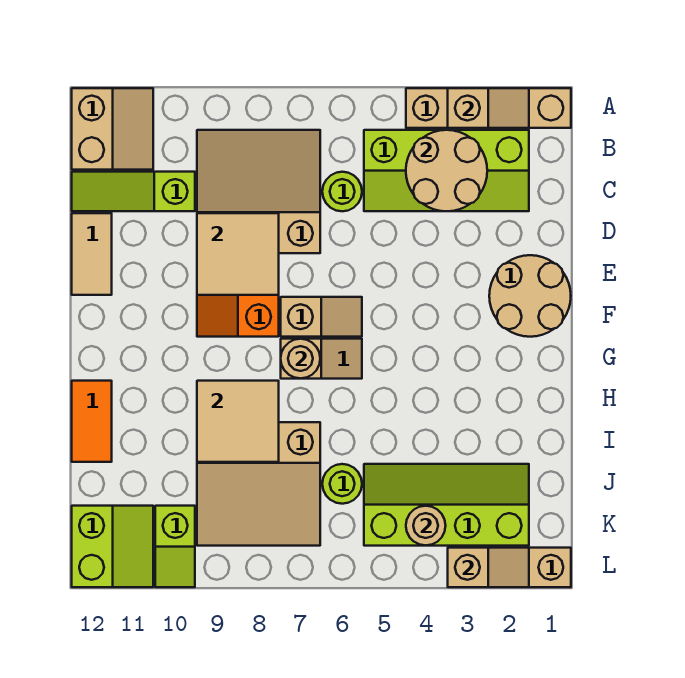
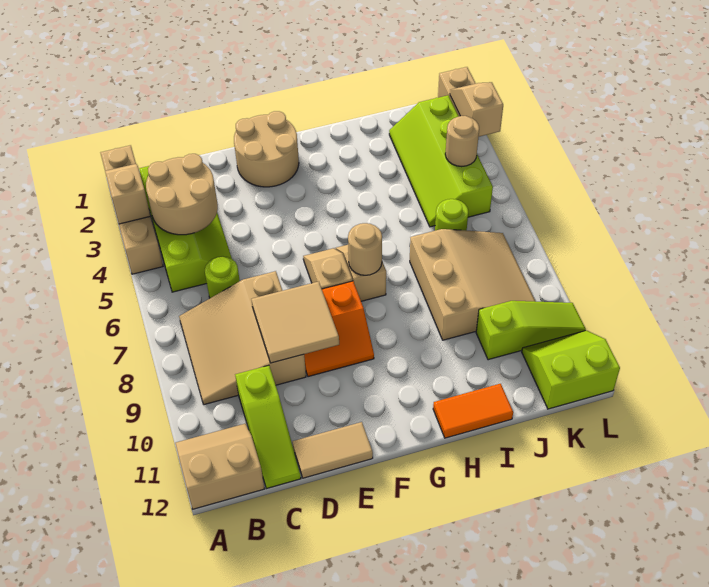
tan tile H8:I9 level 2 -> none
lime slope K10:L10 level 1 top K -> lime slope J10:L10 level 1 top J

